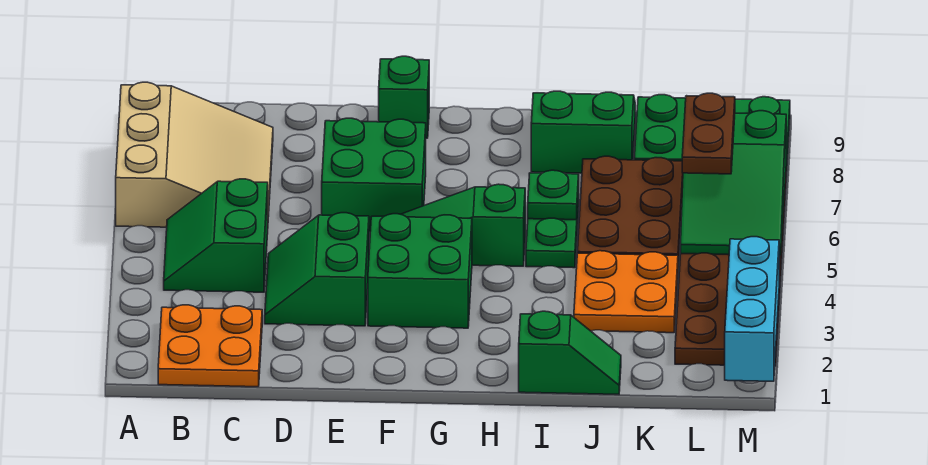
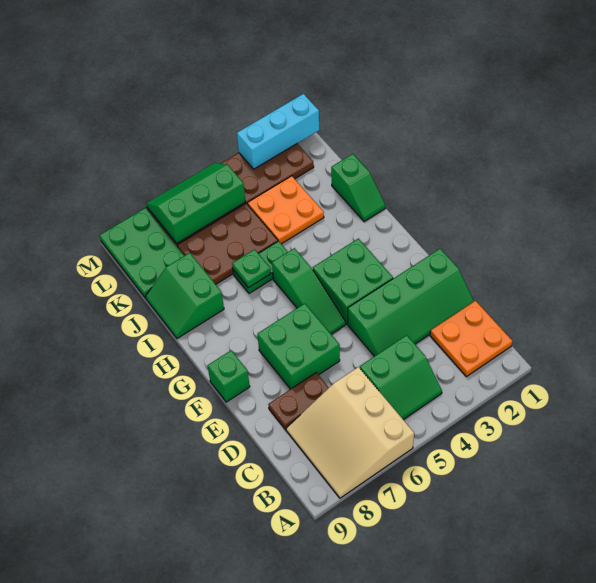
tan slope A6:C8 level 1 top A -> tan slope A6:C8 level 1 top 6
green slope D3:E4 level 1 top E -> green slope D1:E4 level 1 top E
green slope I1:J1 level 1 top I -> green slope I1:J1 level 1 top J
green slope L5:M7 level 2 top 7 -> green slope L5:M7 level 2 top L
brown plate L6:L7 level 3 -> brown plate D7:D8 level 1

